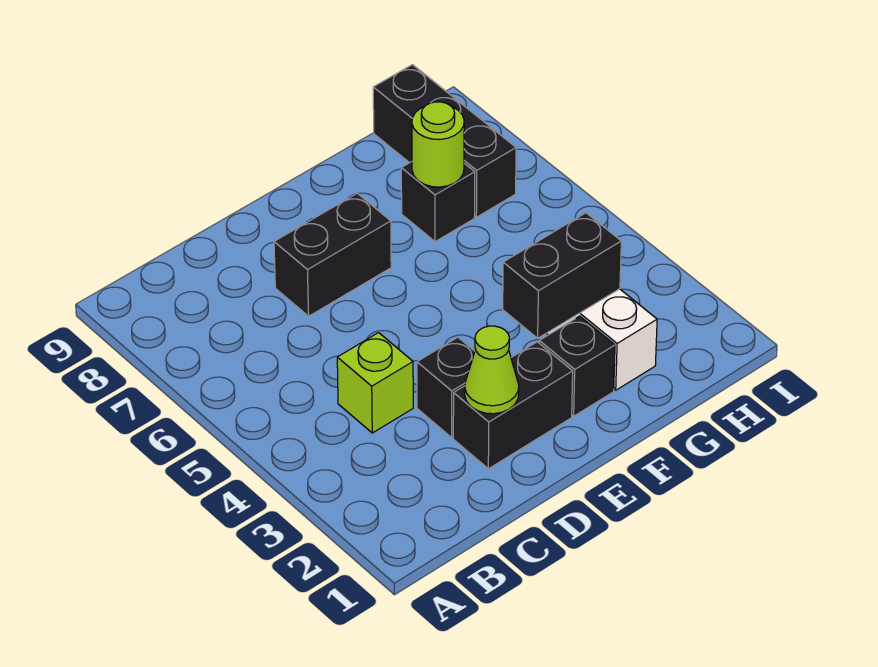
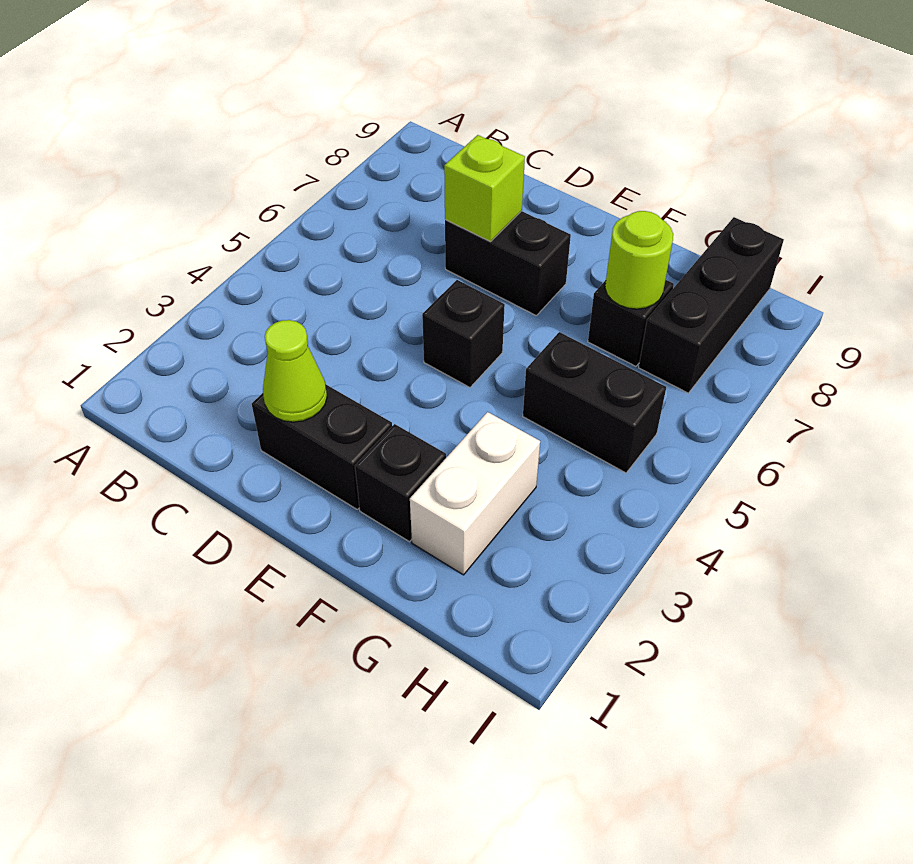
lime brick C4 level 1 -> lime brick D7 level 2
black brick D3 level 1 -> black brick E5 level 1
black brick F3:G3 level 2 -> black brick G5:H5 level 1

